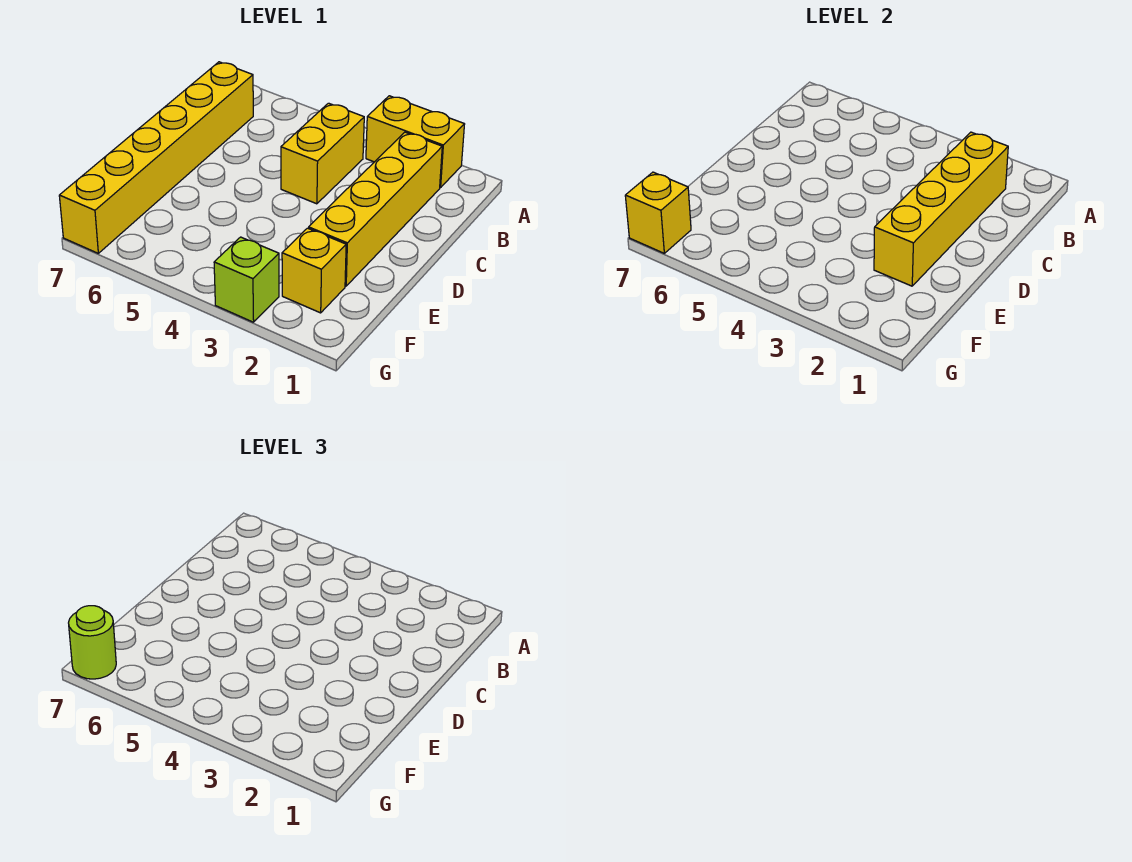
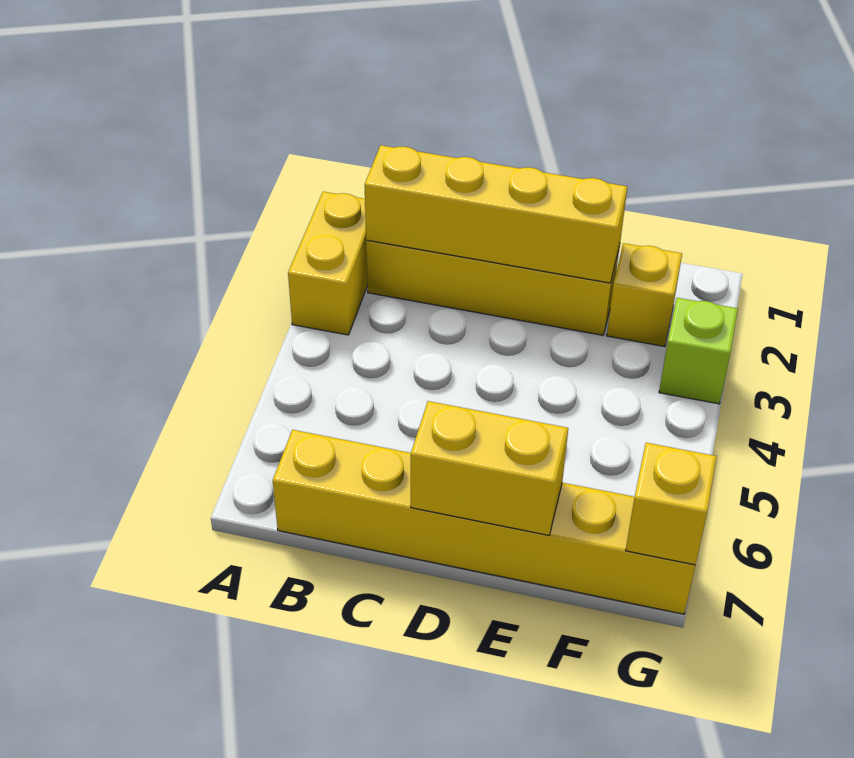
yellow brick B4:C4 level 1 -> yellow brick D7:E7 level 2
lime round brick G7 level 3 -> none

